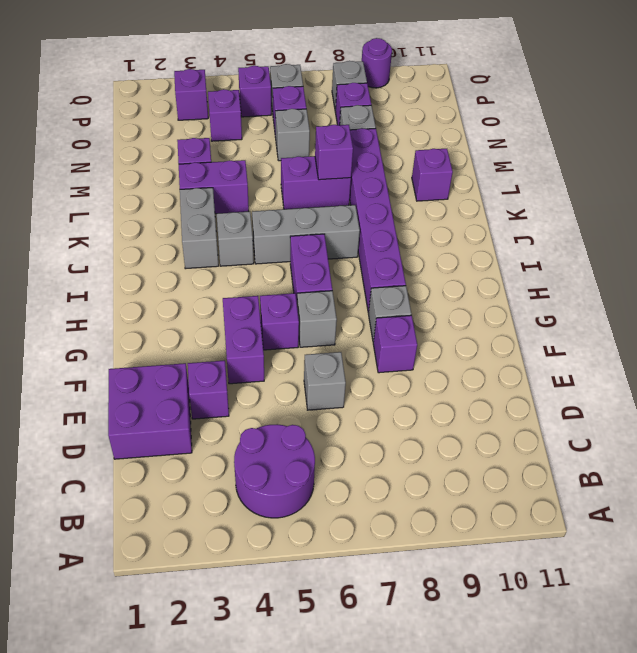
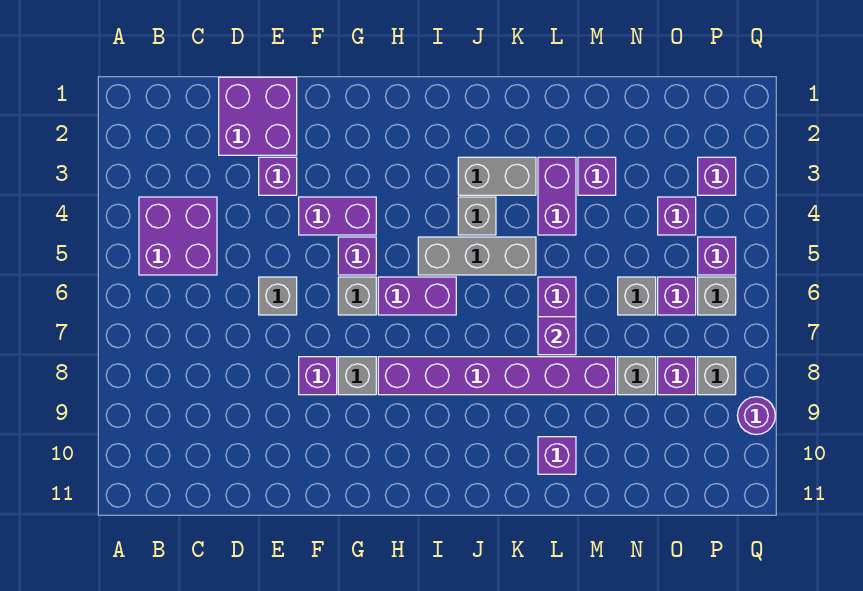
purple round brick B4:C5 level 1 -> purple brick B4:C5 level 1
grey brick J5:J7 level 1 -> grey brick I5:K5 level 1

